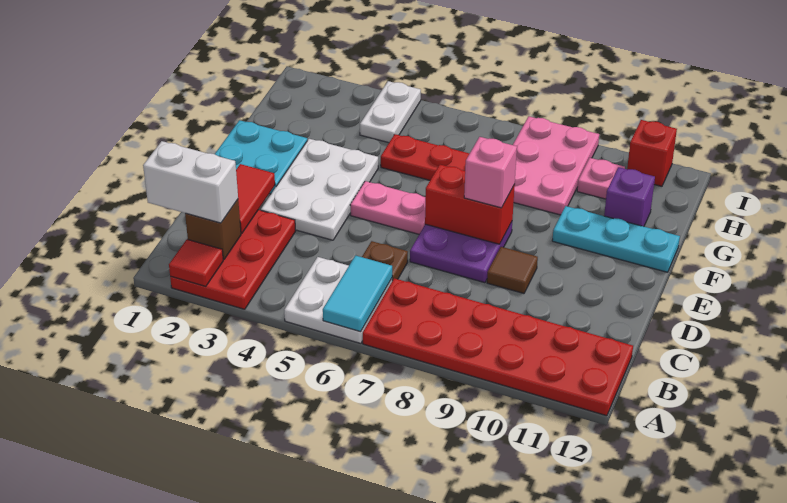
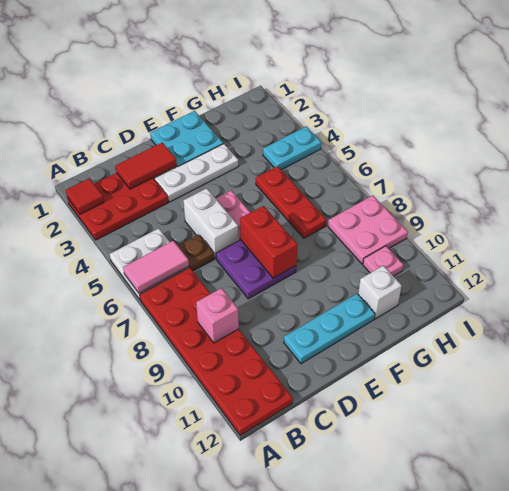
cyan tile A6:B6 level 2 -> pink tile A6:B6 level 2
white brick B1:B2 level 3 -> white brick D5:D6 level 1
brown brick B2 level 2 -> none
white plate D3:F4 level 1 -> white plate D3:F3 level 1
brown tile D9 level 1 -> none
pink brick E8 level 3 -> pink brick B9 level 2
cyan plate F10:F12 level 1 -> cyan plate D11:F11 level 1
pink plate G8:I9 level 1 -> pink plate H8:I9 level 1
purple brick G11 level 1 -> white brick G11 level 1
white plate H4:I4 level 1 -> cyan plate H4:I4 level 1
red brick I11 level 1 -> none

